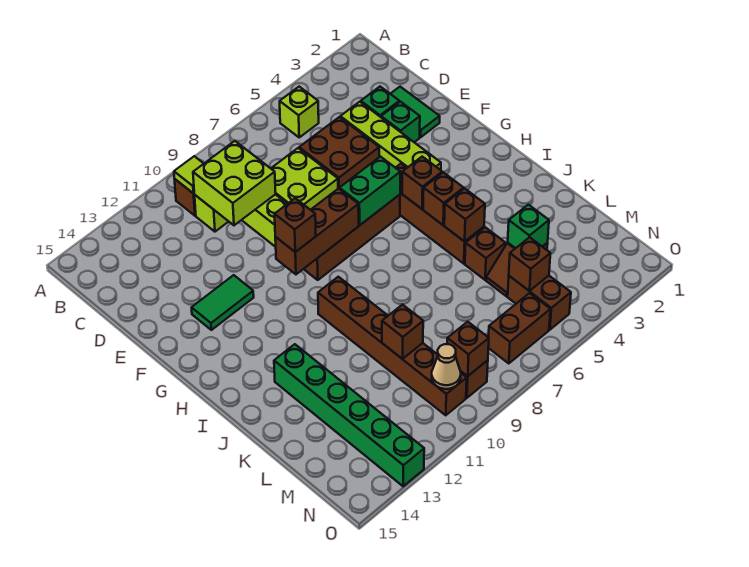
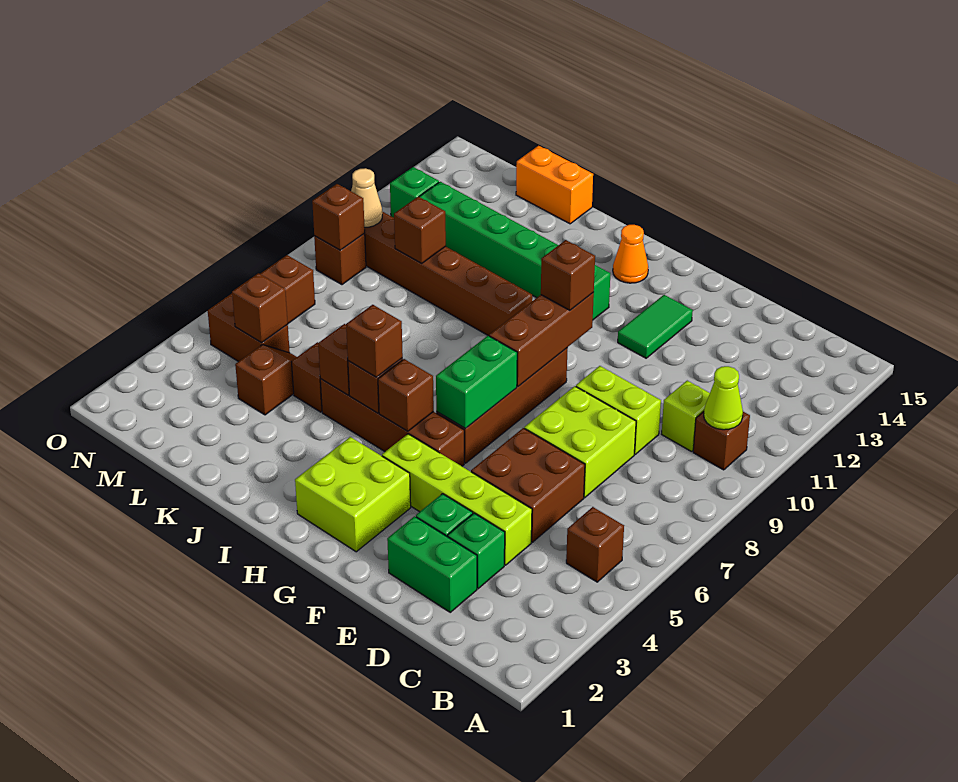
lime brick B5 level 1 -> brown brick B5 level 1
lime tile B10 level 2 -> lime cone B10 level 2
lime brick C9:D10 level 2 -> lime brick G2:H3 level 1
green tile D2:E2 level 1 -> green brick D2:E2 level 1
none -> orange cone H14 level 1
none -> brown brick I5 level 3
green brick J13:O13 level 1 -> green brick H12:M12 level 1
none -> orange brick K15:L15 level 1
green brick L4 level 2 -> green brick N12 level 1

